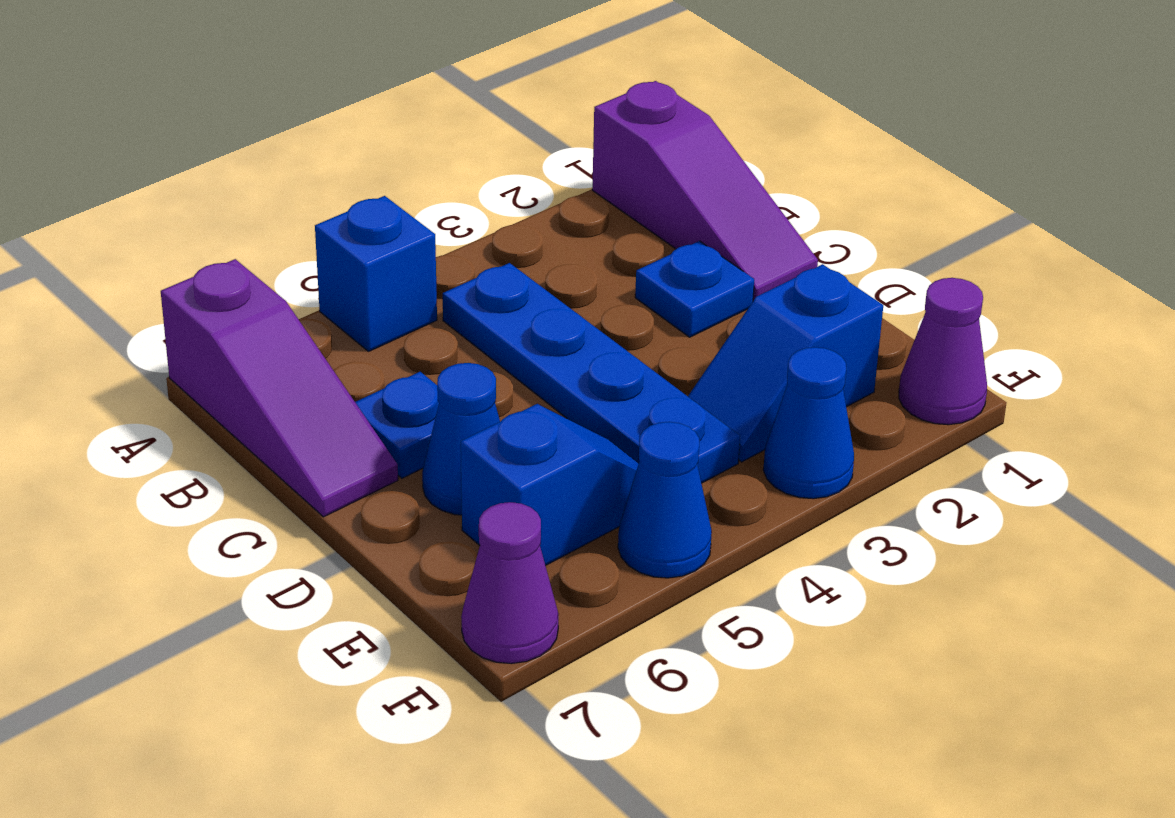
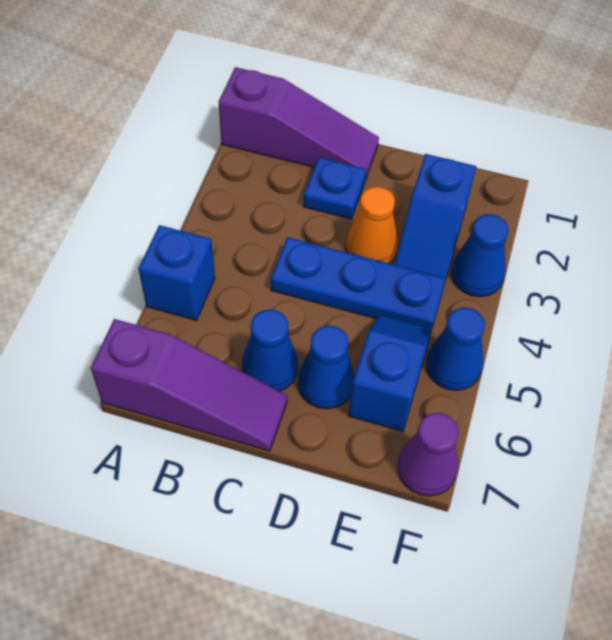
blue plate B4:E4 level 1 -> blue plate C4:E4 level 1
blue plate C6 level 1 -> blue cone C6 level 1
none -> orange cone D3 level 1
purple cone F1 level 1 -> none

